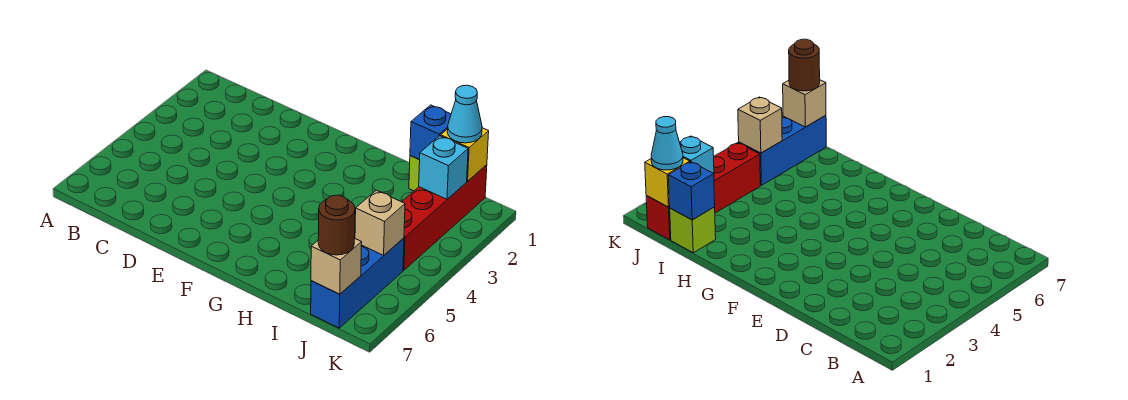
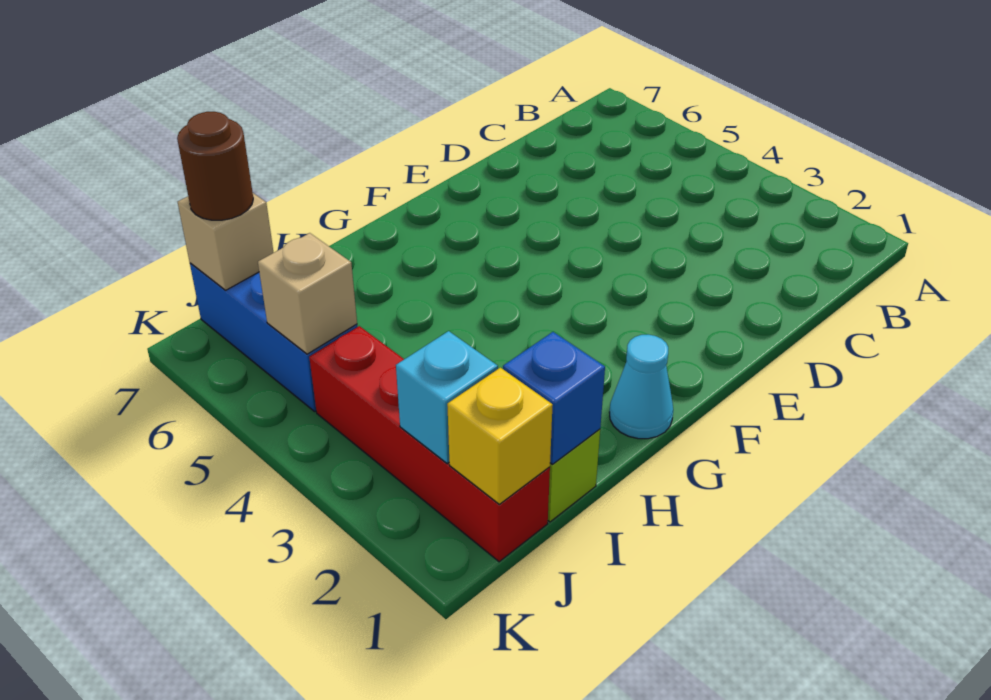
cyan cone J1 level 3 -> cyan cone G1 level 1

